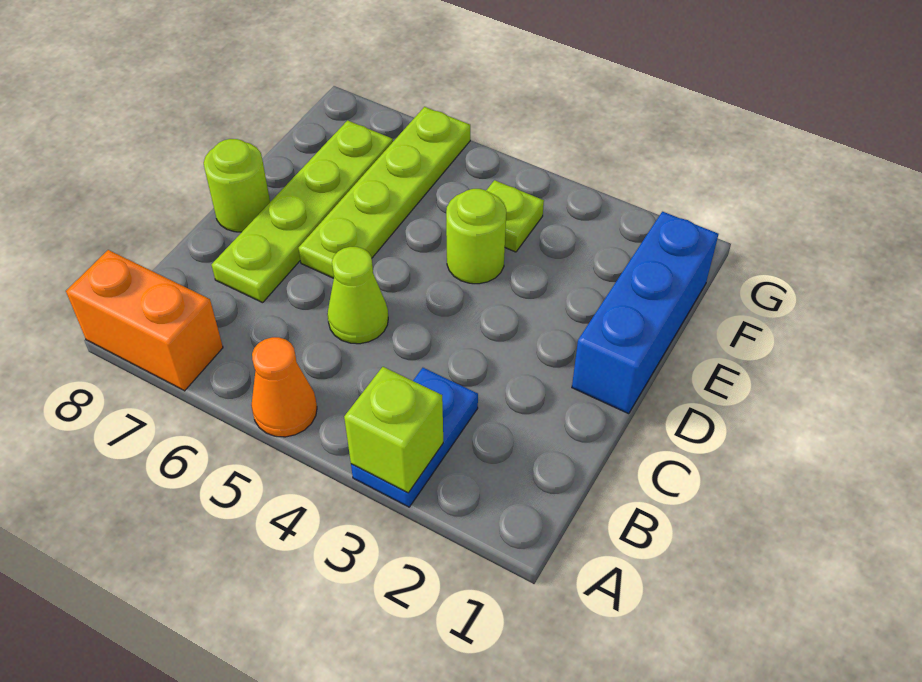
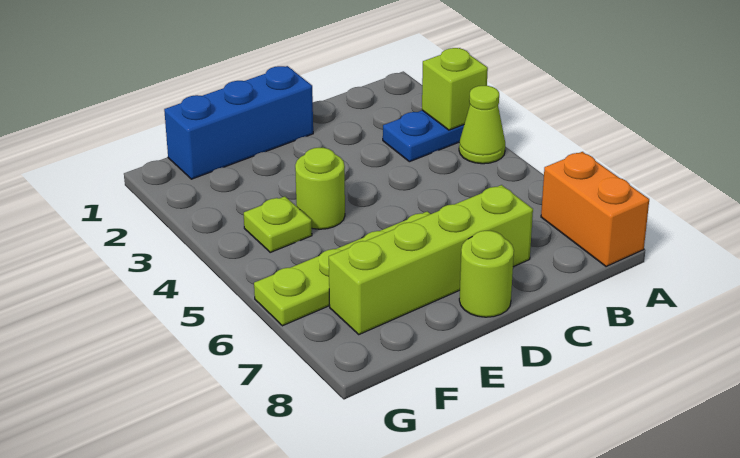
orange cone A5 level 1 -> none
lime cone C5 level 1 -> lime cone A4 level 1
lime plate C7:F7 level 1 -> lime brick C7:F7 level 1

